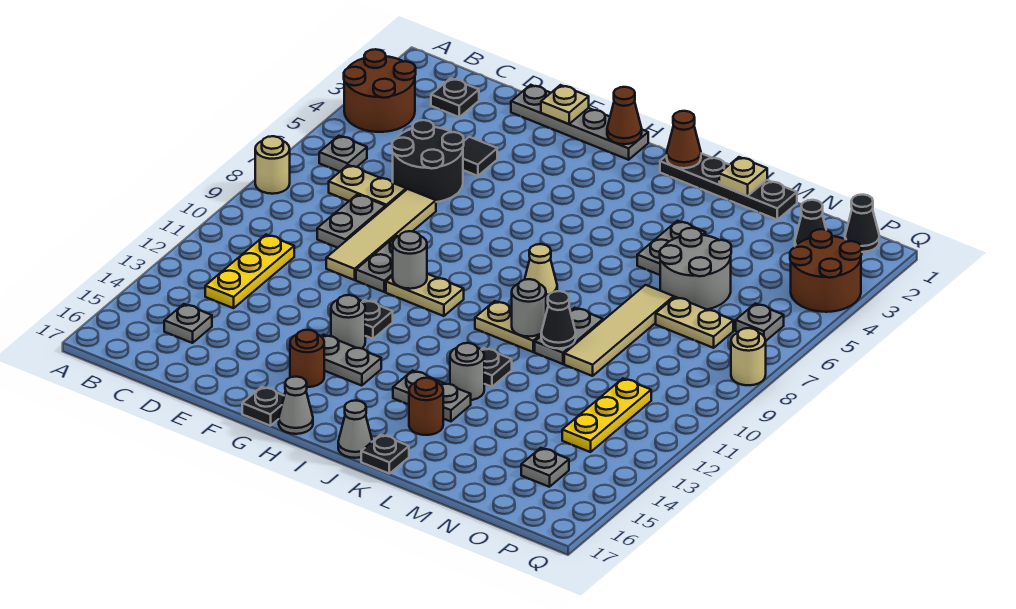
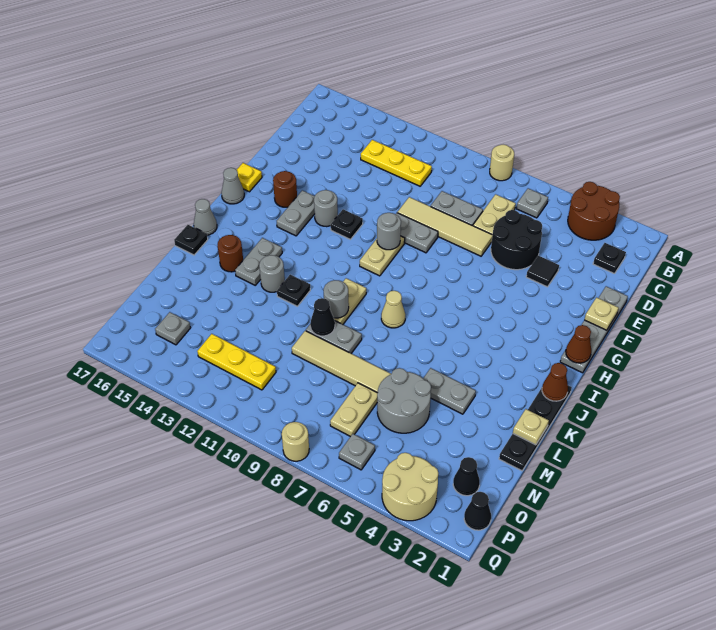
grey plate C15 level 1 -> none
black plate G17 level 1 -> yellow plate G17 level 1
brown round brick P3:Q4 level 1 -> tan round brick P3:Q4 level 1

